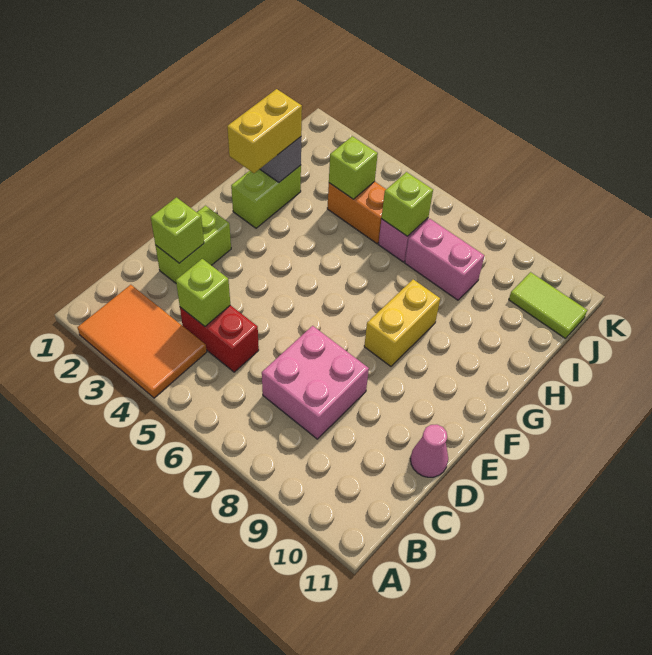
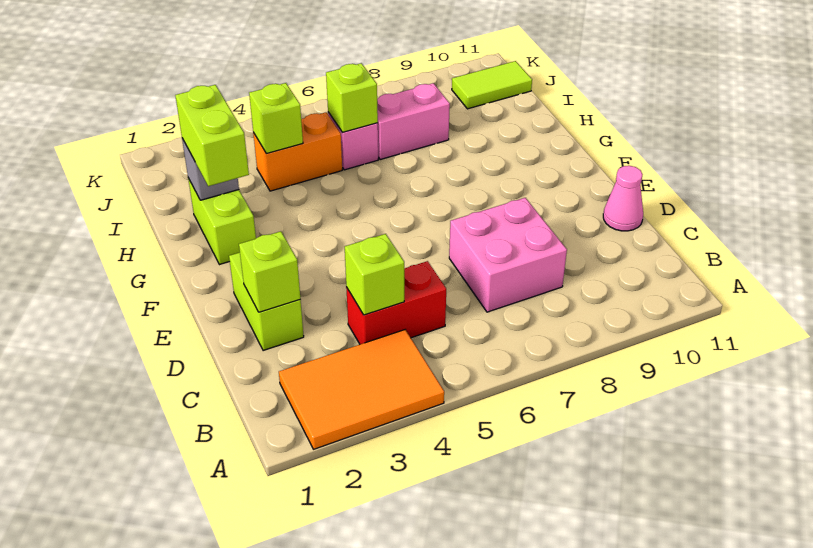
yellow brick F8:G8 level 1 -> none
yellow brick G2:H2 level 3 -> lime brick G2:H2 level 3

